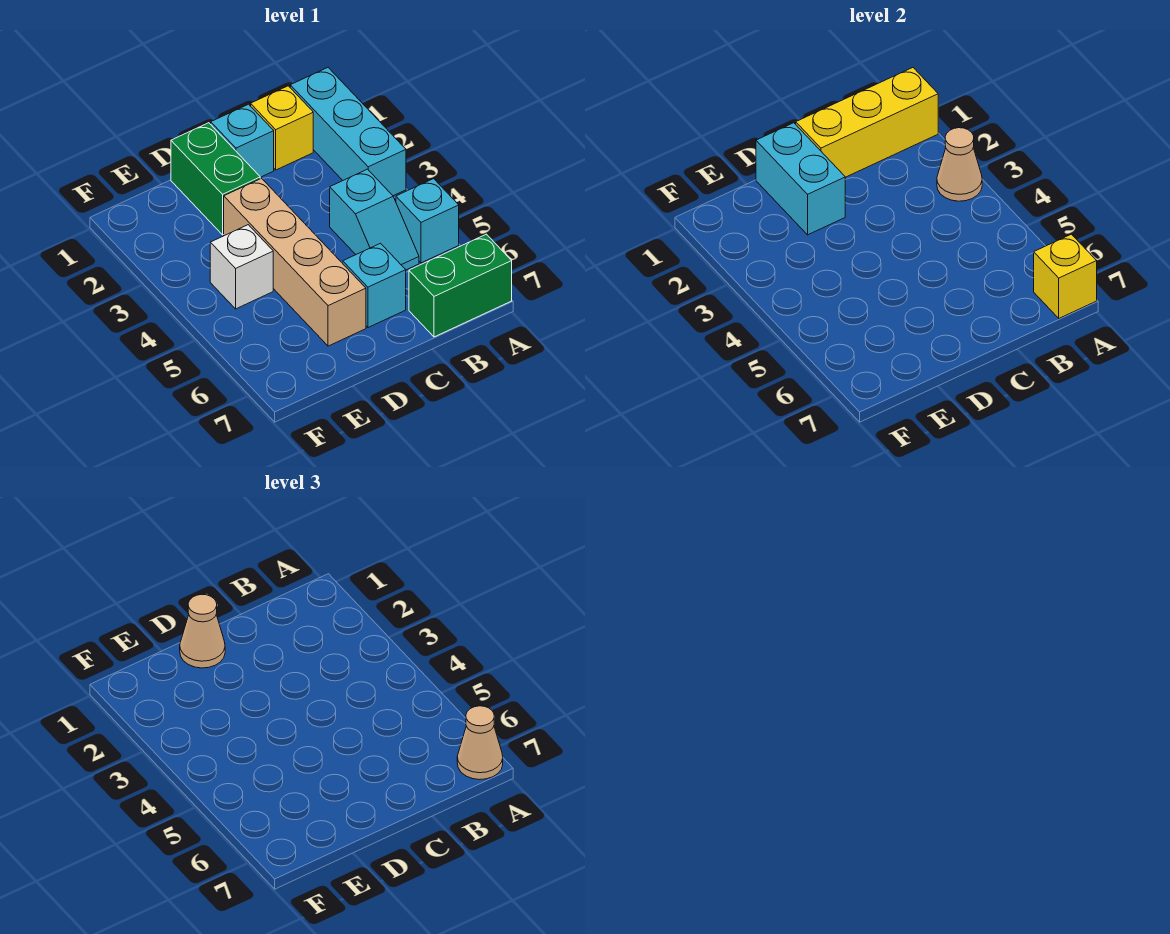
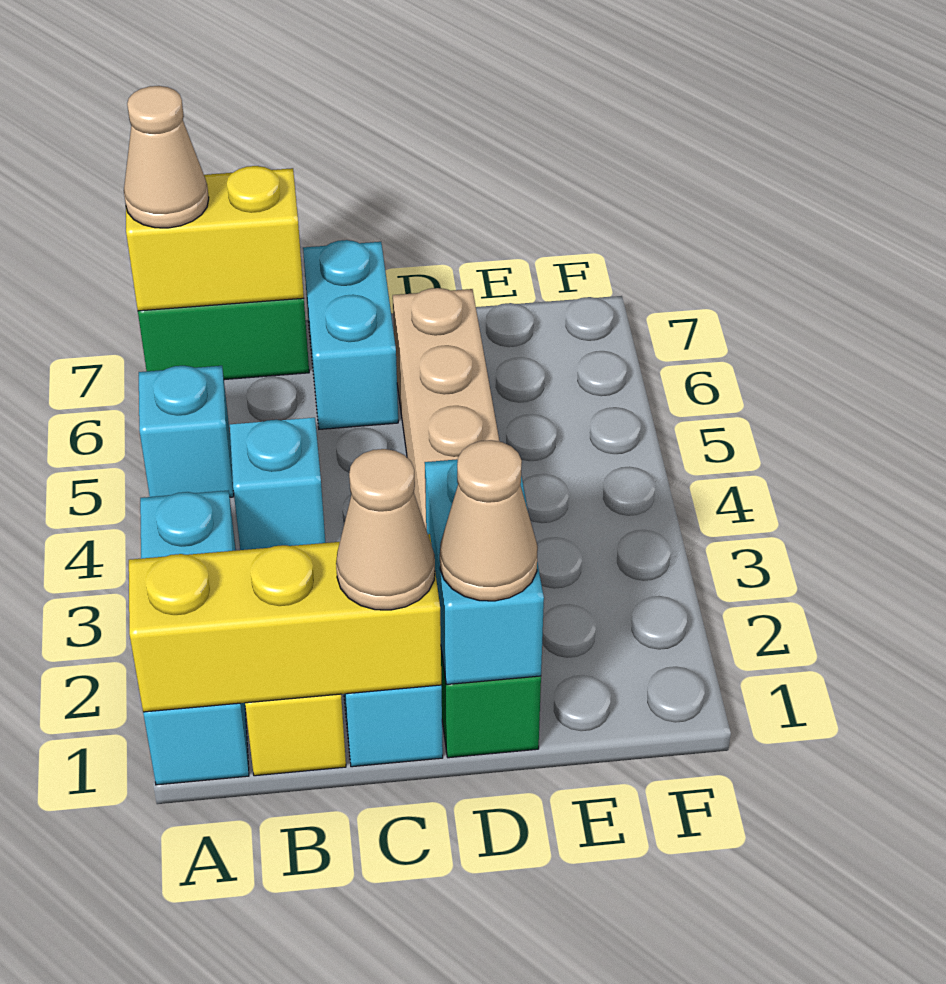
tan cone A3 level 2 -> tan cone C1 level 3
yellow brick A7 level 2 -> yellow brick A7:B7 level 2
cyan brick C6 level 1 -> cyan brick C6:C7 level 1
white brick E4 level 1 -> none

